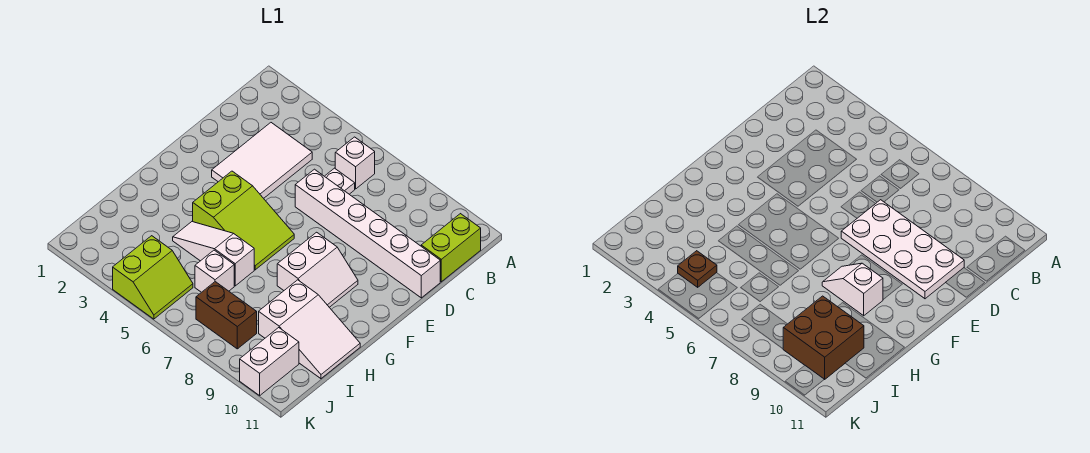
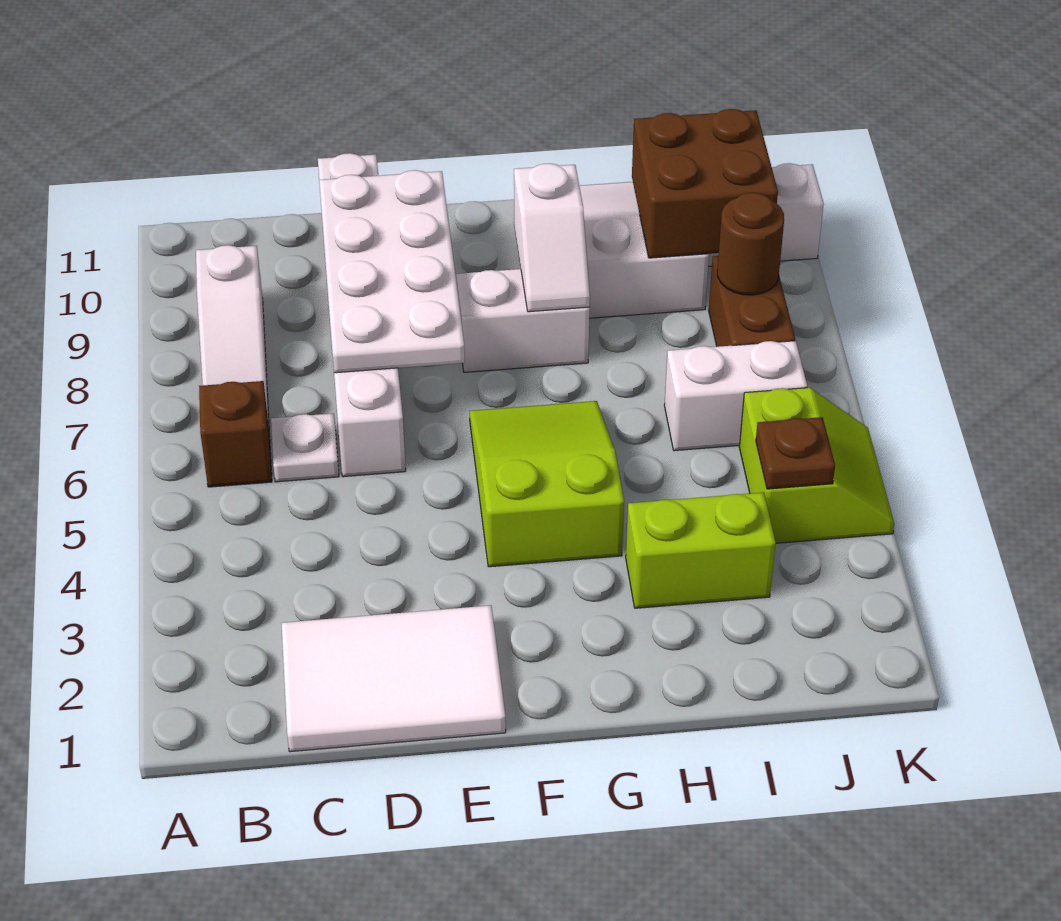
white brick B6 level 1 -> brown brick B6 level 1
lime brick B11:C11 level 1 -> lime brick H3:I3 level 1
white tile C3:E4 level 1 -> white tile C1:E2 level 1
white slope H4:H6 level 1 top 6 -> white slope B7:B9 level 1 top 9
white brick I6 level 1 -> white brick I6:J6 level 1
lime slope J4:K5 level 1 top 4 -> lime slope J4:K5 level 1 top J
none -> brown round brick J8 level 2

